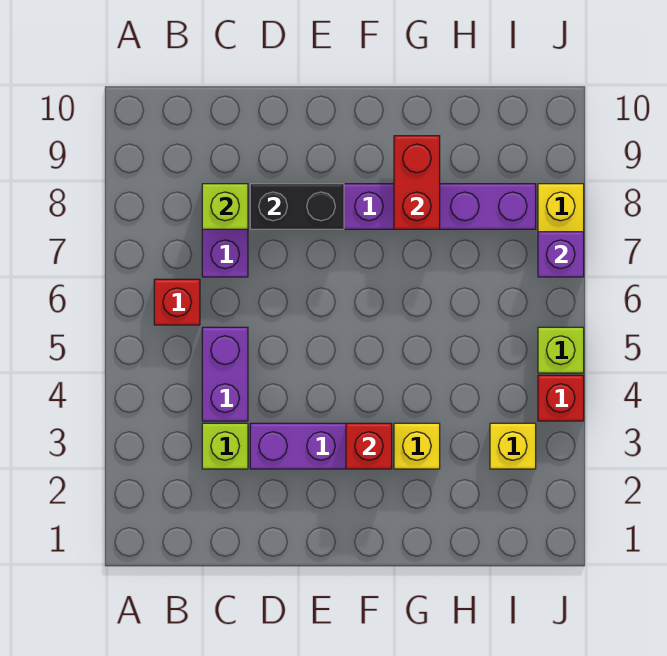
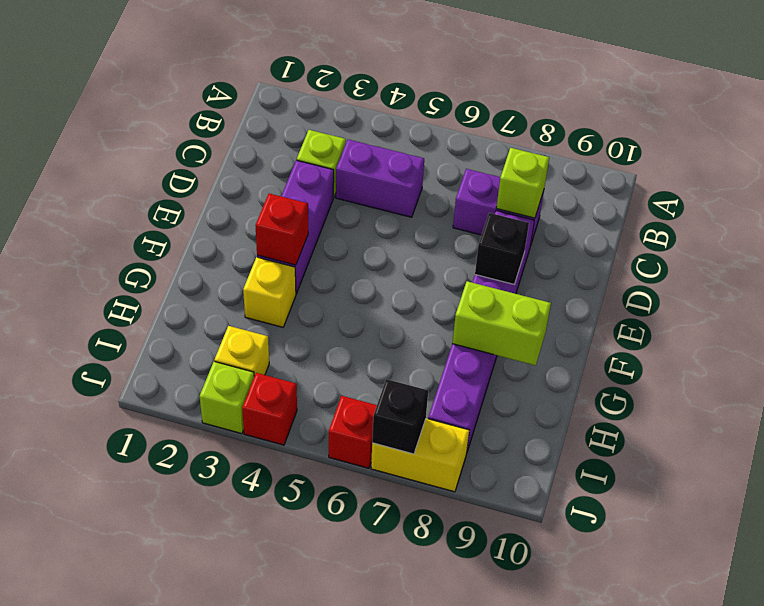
red brick B6 level 1 -> red brick J6 level 1
black brick D8:E8 level 2 -> black brick E8 level 2
red brick G8:G9 level 2 -> lime brick G8:G9 level 2
lime brick J5 level 1 -> lime brick J3 level 1
purple brick J7 level 2 -> black brick J7 level 2

